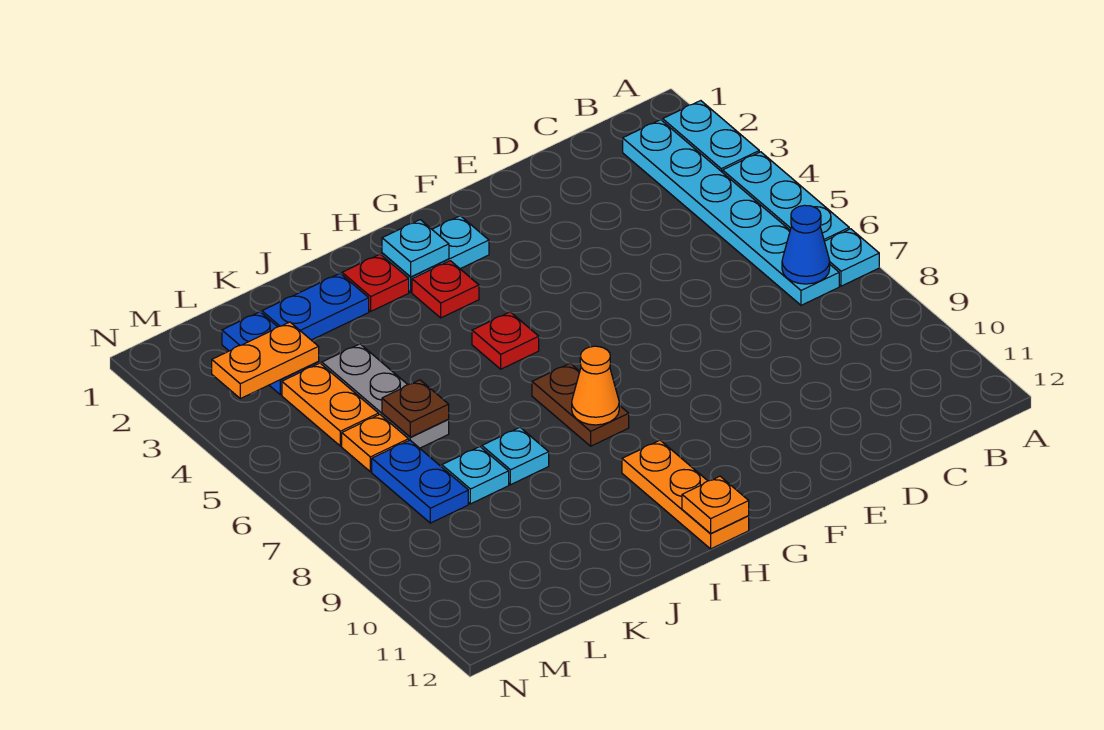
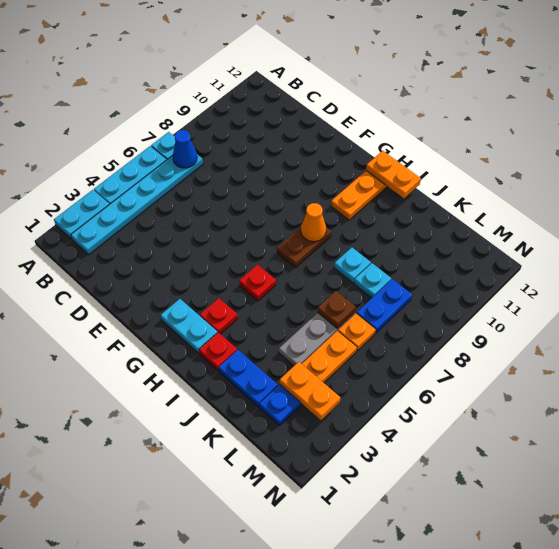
cyan plate H2 level 2 -> none
orange plate H12 level 2 -> orange plate H12:I12 level 2

